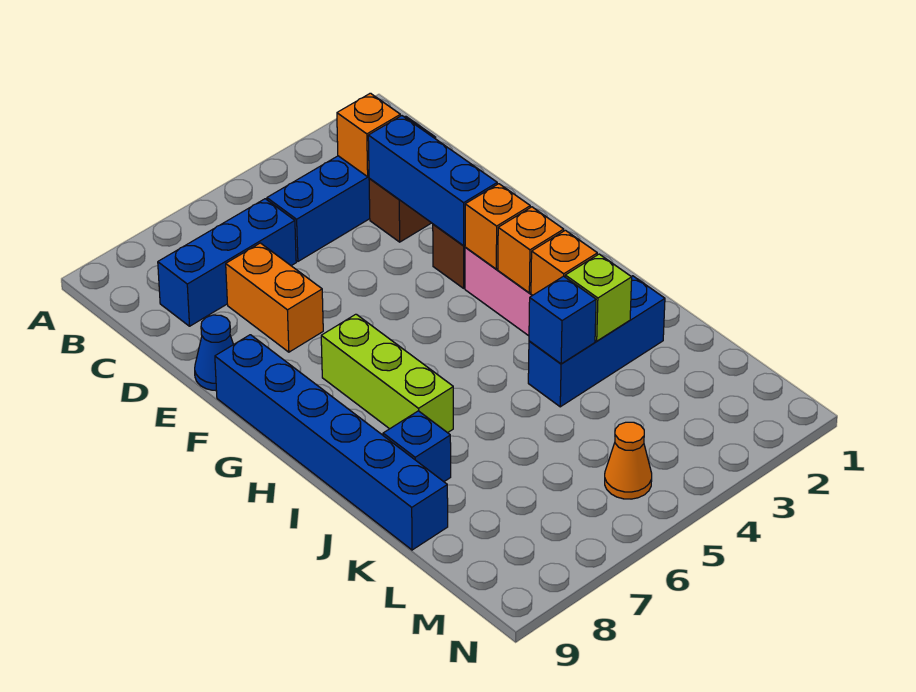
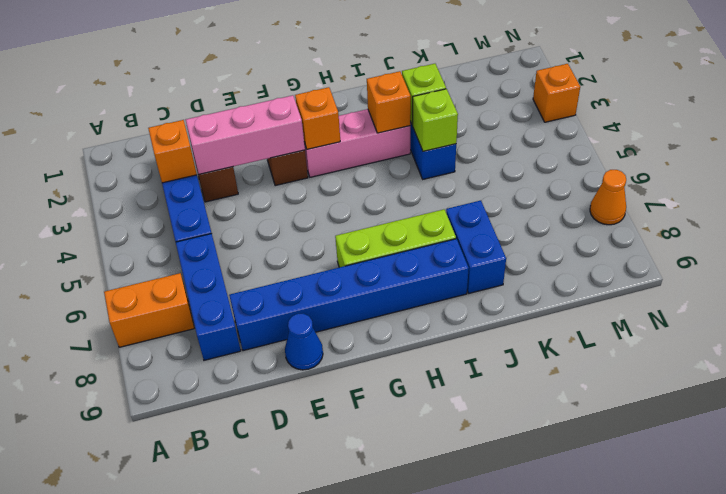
blue brick D3:F3 level 2 -> pink brick D3:F3 level 2
orange brick D7:E7 level 1 -> orange brick A7:B7 level 1
blue brick F9:K9 level 1 -> blue brick D8:I8 level 1
orange brick H3 level 2 -> orange brick N3 level 1
blue brick J4 level 2 -> lime brick J4 level 2
blue brick J8 level 1 -> blue brick J7:J8 level 1
orange cone M5 level 1 -> orange cone N7 level 1

